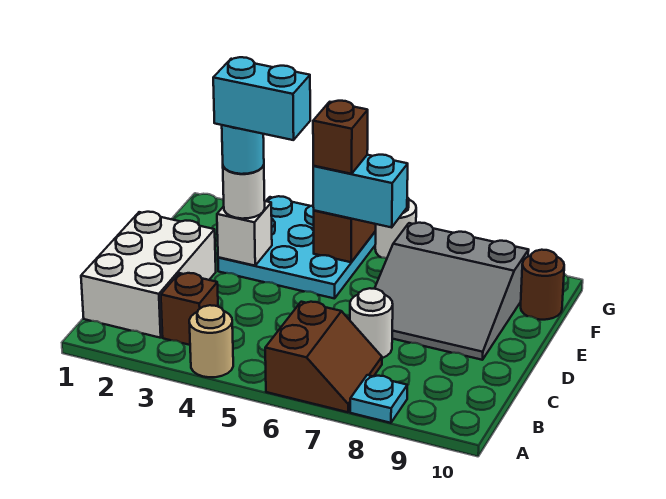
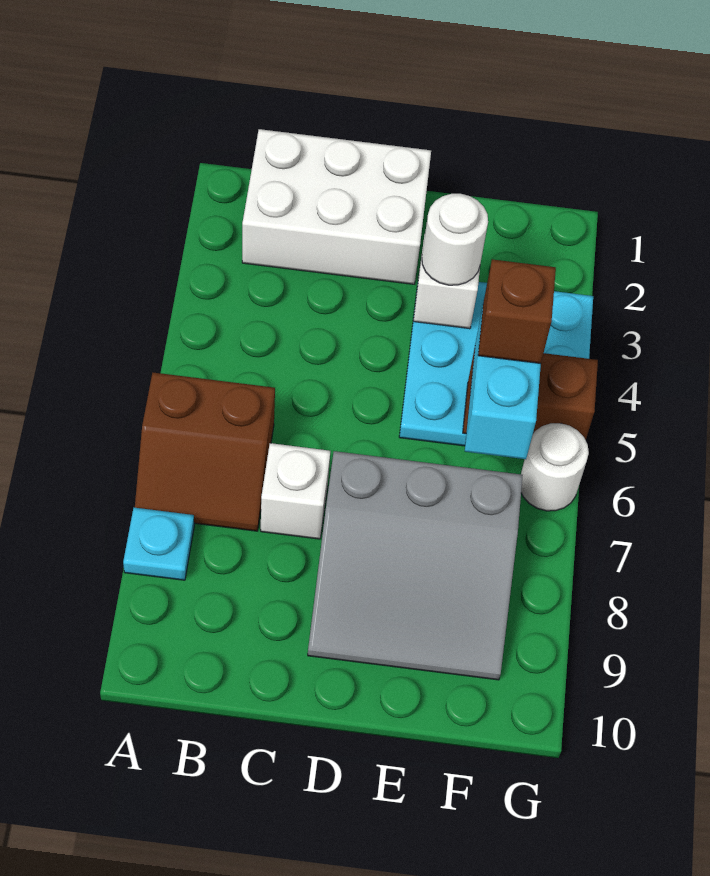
tan round brick A4 level 1 -> none
brown brick B3 level 1 -> none
white round brick C7 level 1 -> white brick C7 level 1
grey slope D7:F9 level 1 top F -> grey slope D7:F9 level 1 top 7
cyan round brick E3 level 4 -> none
cyan brick E3:E4 level 5 -> none
brown round brick F10 level 1 -> none

